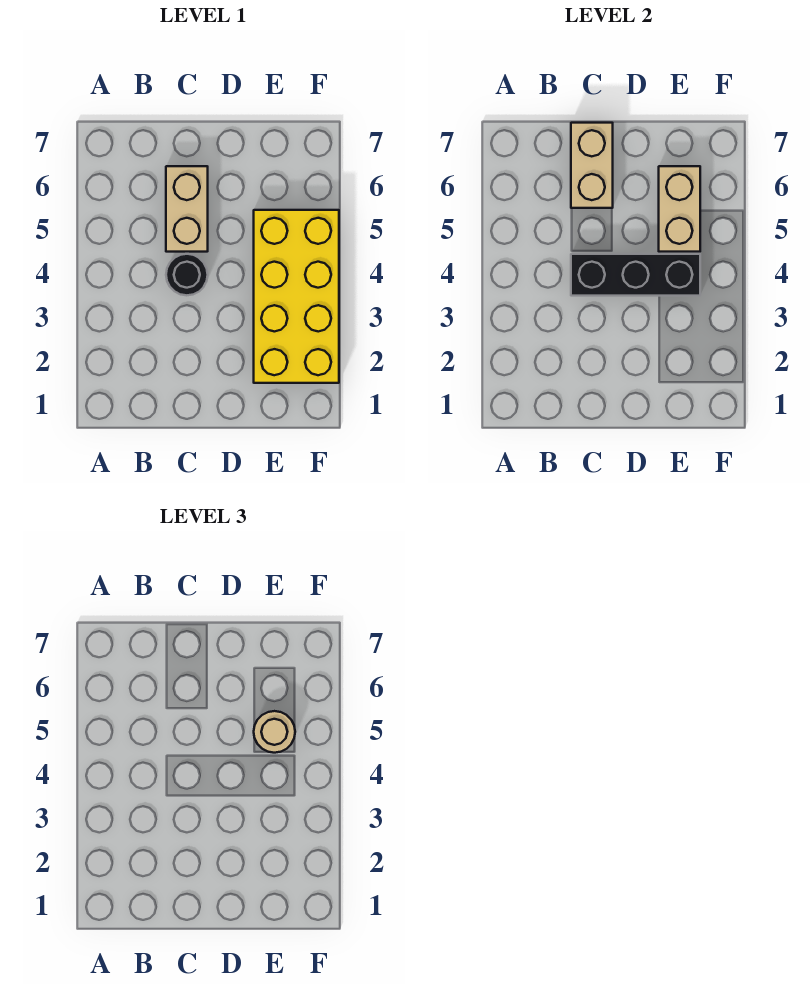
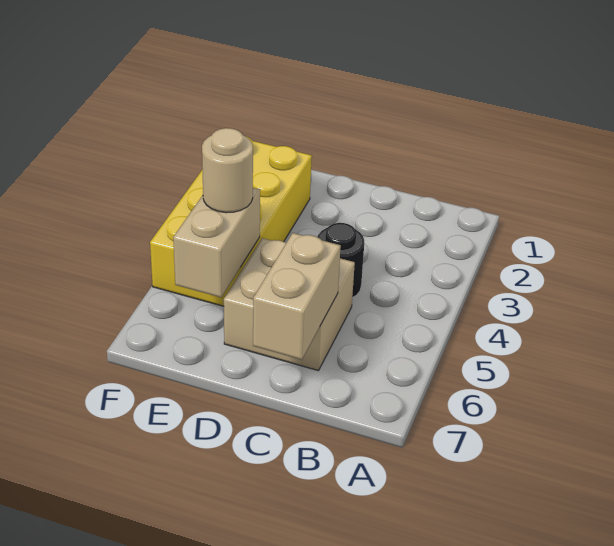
black brick C4:E4 level 2 -> none
tan brick C5:C6 level 1 -> tan brick C5:D6 level 1

